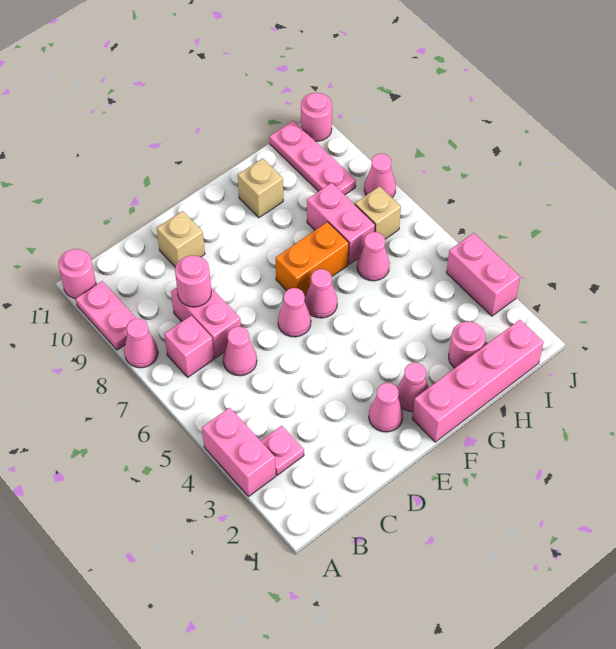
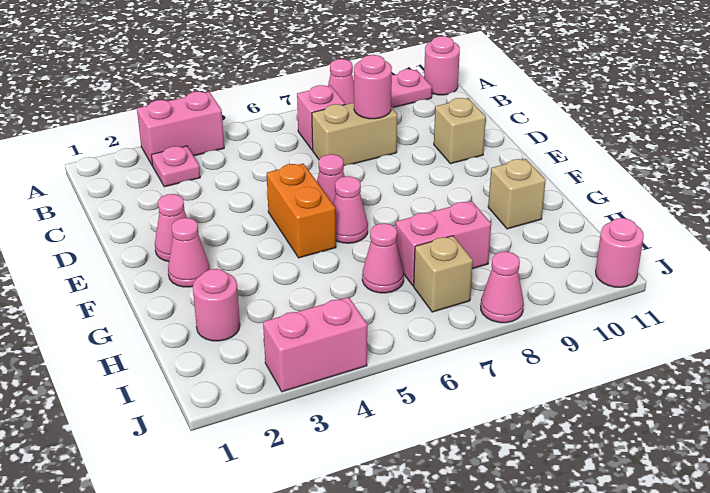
pink cone C6 level 1 -> none
pink brick C7:C8 level 1 -> tan brick C7:C8 level 1
pink brick F1:I1 level 1 -> none
orange brick F7:G7 level 1 -> orange brick E5:F5 level 1
pink plate I9:I11 level 1 -> none

